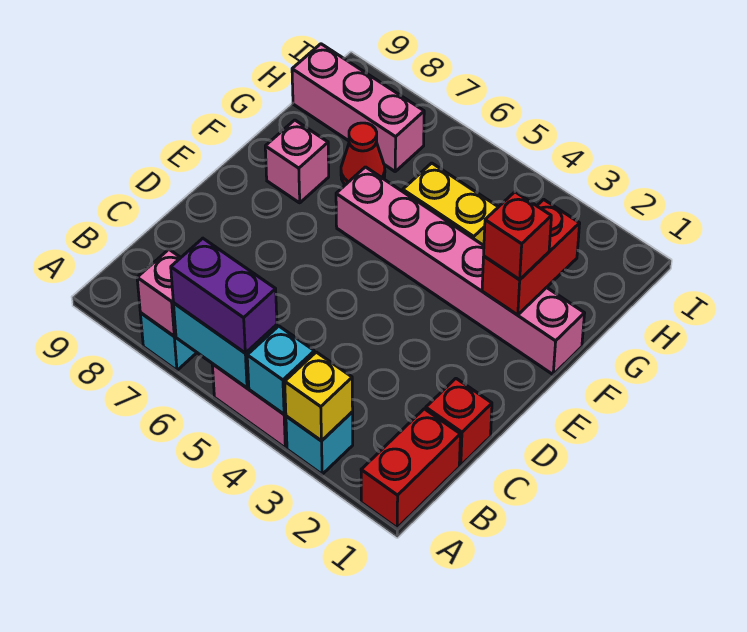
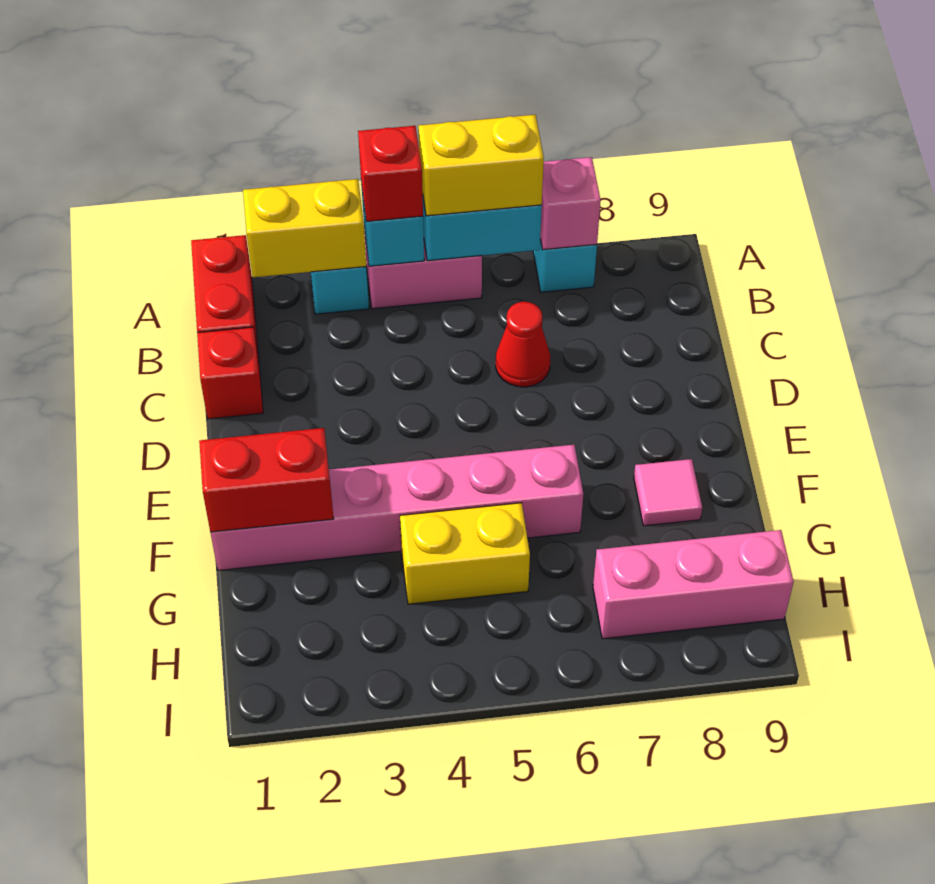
yellow brick A3 level 2 -> yellow brick A2:A3 level 2
purple brick A5:A6 level 3 -> yellow brick A5:A6 level 3
red brick F2:G2 level 2 -> red brick F1:F2 level 2
red brick F2 level 3 -> red brick A4 level 3
pink brick F8 level 1 -> pink tile F8 level 1
red cone G7 level 1 -> red cone C6 level 1

